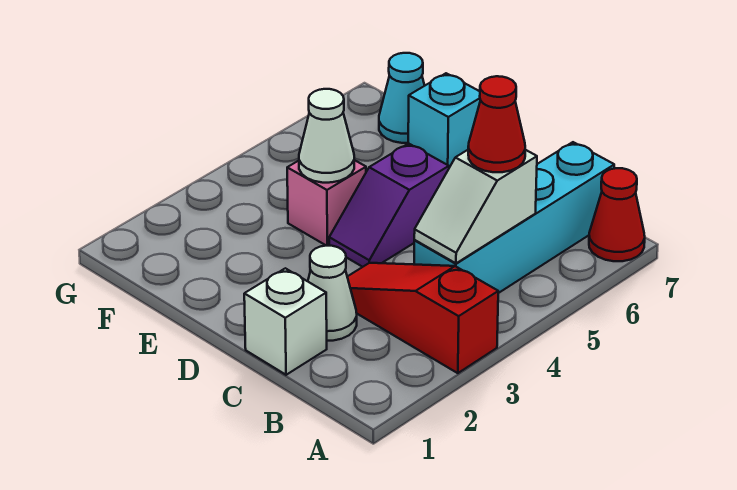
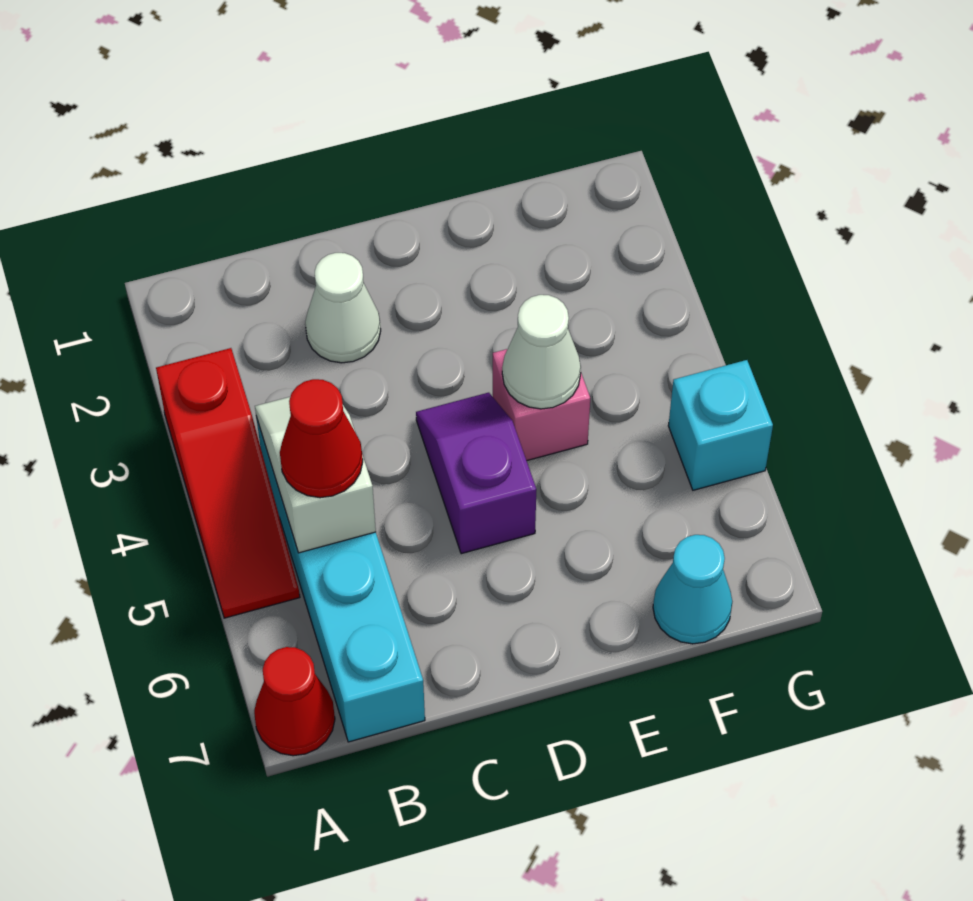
red slope A3:C3 level 1 top A -> red slope A3:A5 level 1 top 3
white brick C1 level 1 -> none
cyan brick E7 level 1 -> cyan brick G5 level 1

